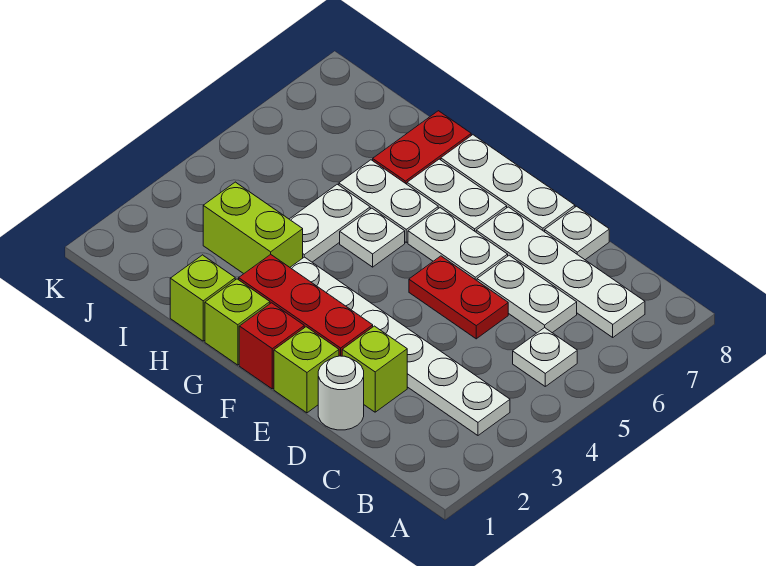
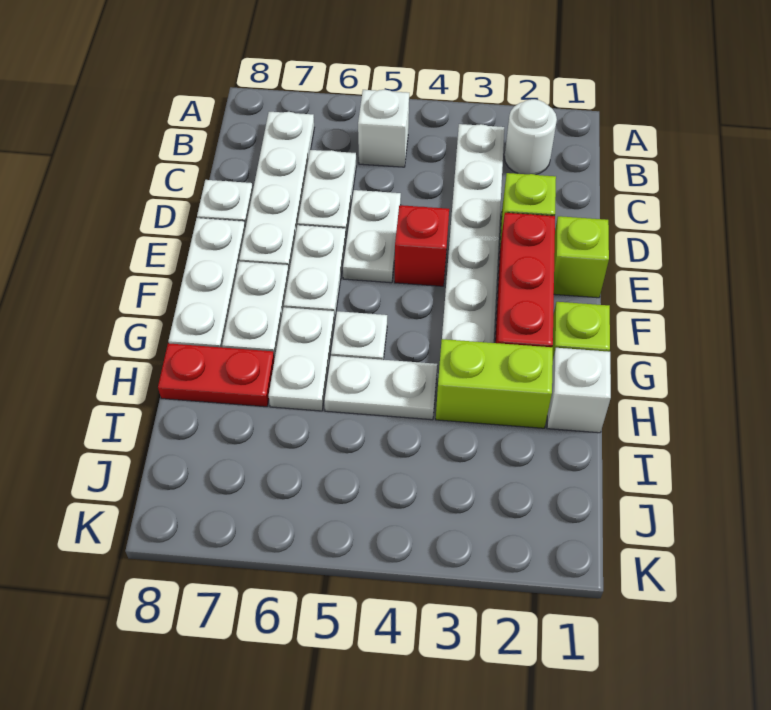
white plate B5 level 1 -> white brick B5 level 1
white round brick D1 level 1 -> white round brick B2 level 1
red plate D5:E5 level 1 -> white plate D5:E5 level 1
red brick F1 level 1 -> red brick E4 level 1
lime brick H1 level 1 -> white brick H1 level 1
lime brick H3:I3 level 1 -> lime brick H2:H3 level 1

